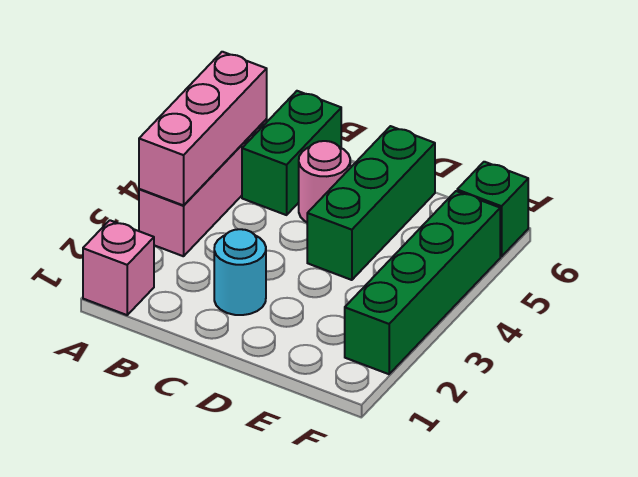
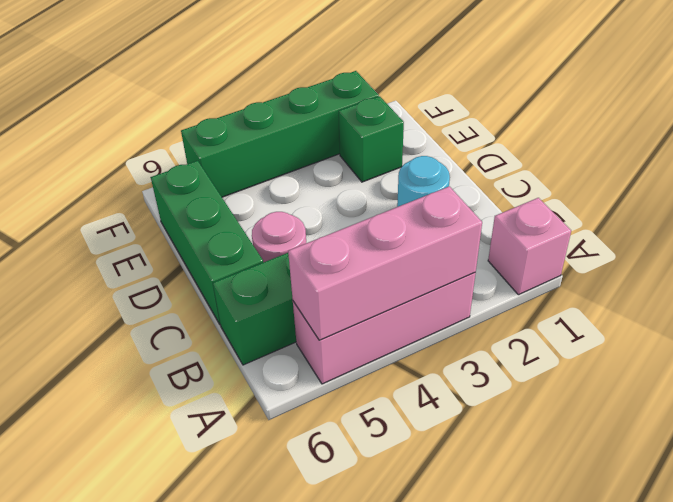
green brick D4:D6 level 1 -> green brick C6:E6 level 1
green brick F6 level 1 -> green brick E2 level 1

